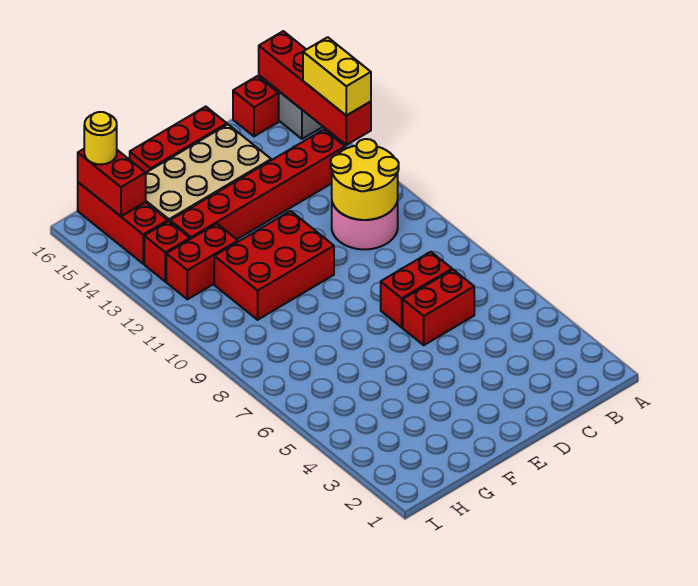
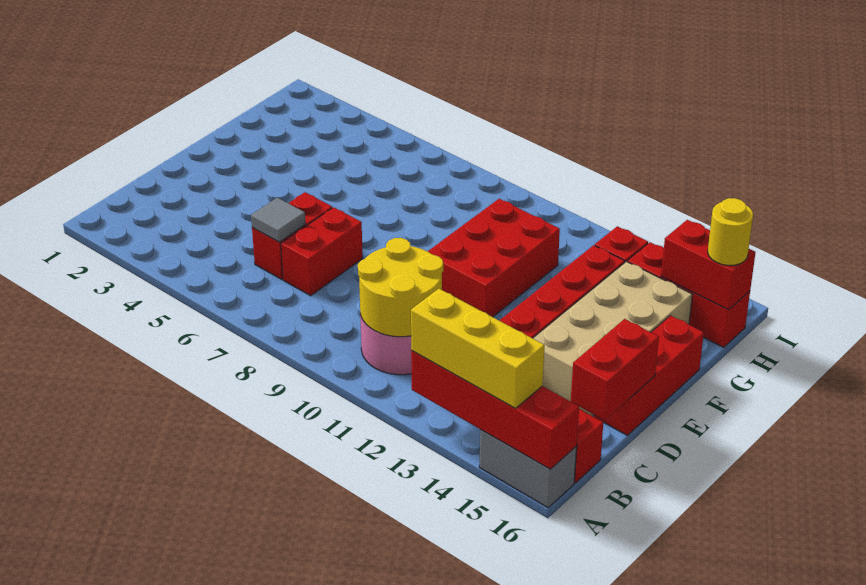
yellow brick A13:A14 level 3 -> yellow brick A13:A15 level 3
none -> grey tile C6 level 2
red brick G12:H12 level 1 -> red brick C16:D16 level 2

